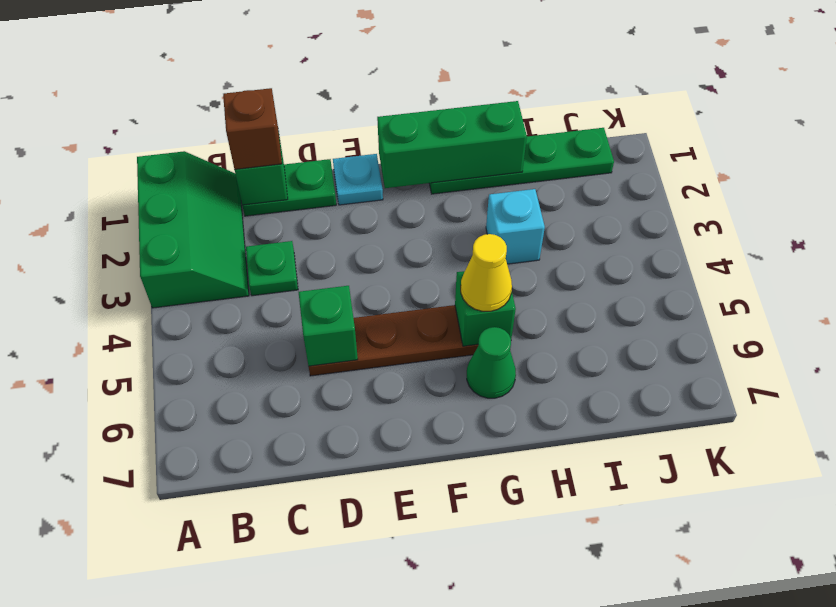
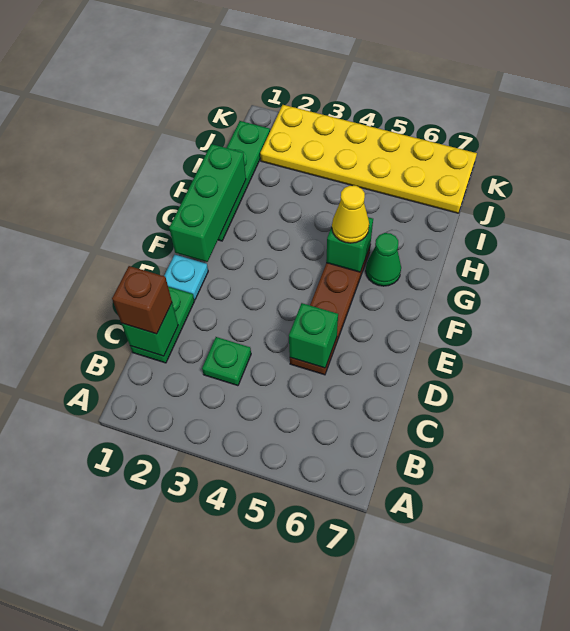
green slope A1:B3 level 1 top A -> none
cyan brick H3 level 1 -> none
none -> yellow plate J2:K7 level 1

